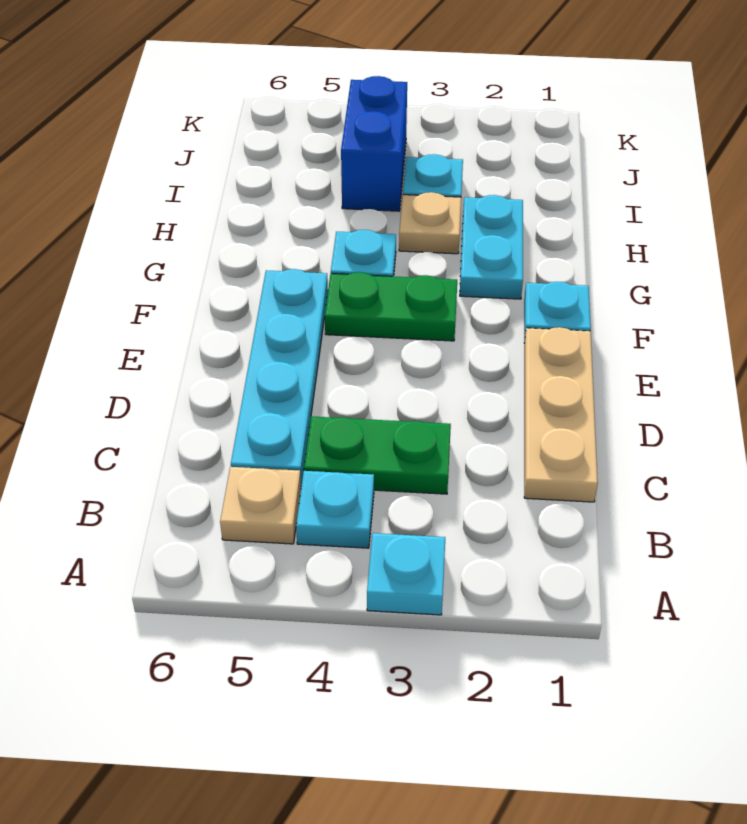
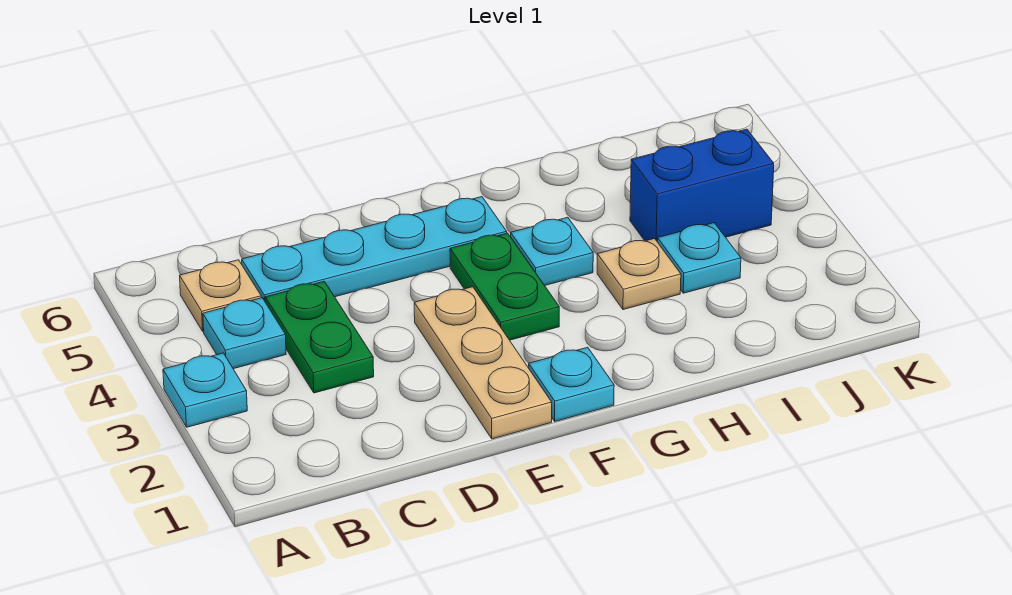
tan plate C1:E1 level 1 -> tan plate E1:E3 level 1
cyan plate G2:H2 level 1 -> none

